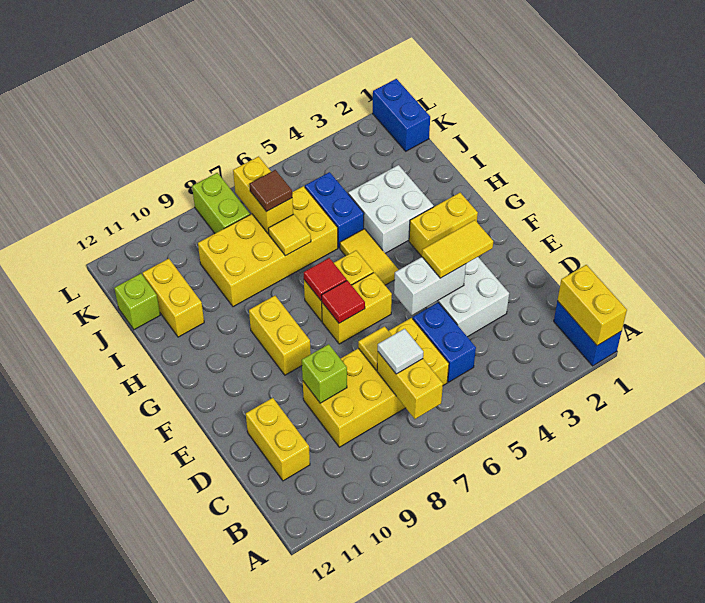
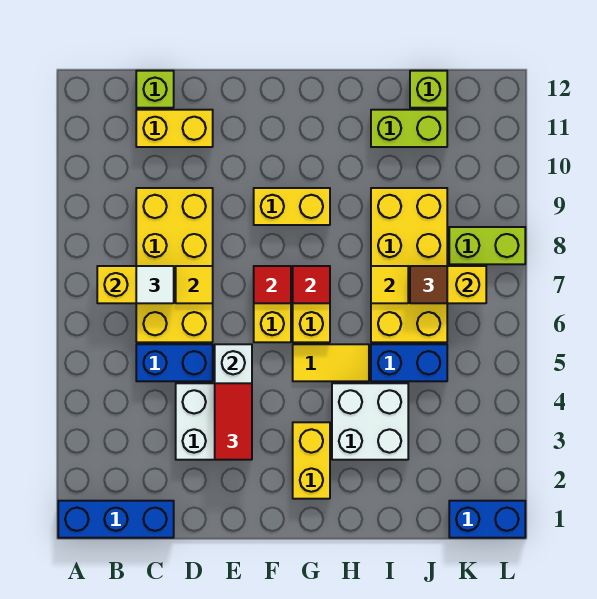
blue brick A1:B1 level 1 -> blue brick A1:C1 level 1
yellow brick A1:B1 level 2 -> none
lime brick D9 level 2 -> lime brick C12 level 1
yellow tile E3:E4 level 3 -> red tile E3:E4 level 3
yellow brick I11:J11 level 1 -> lime brick I11:J11 level 1

